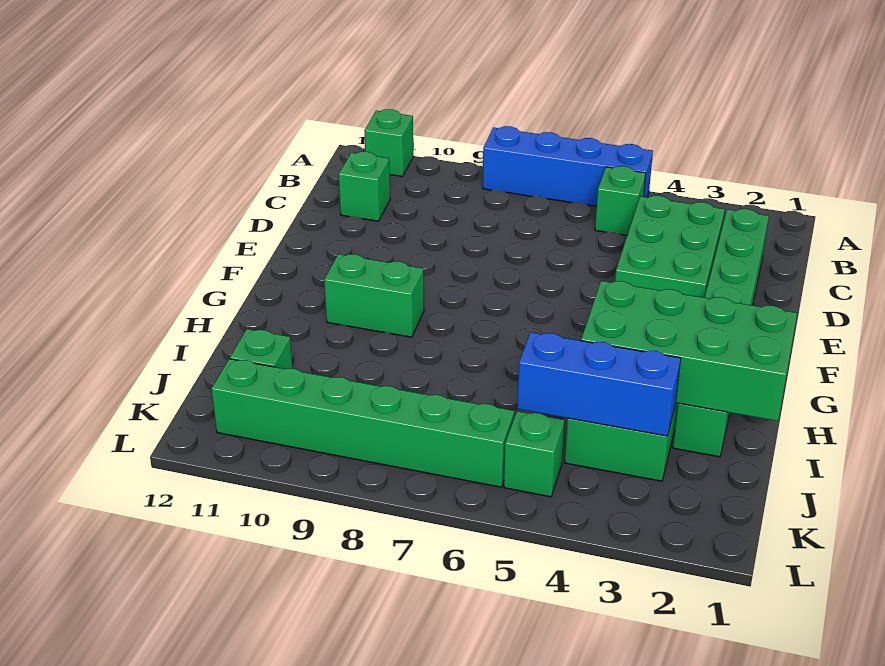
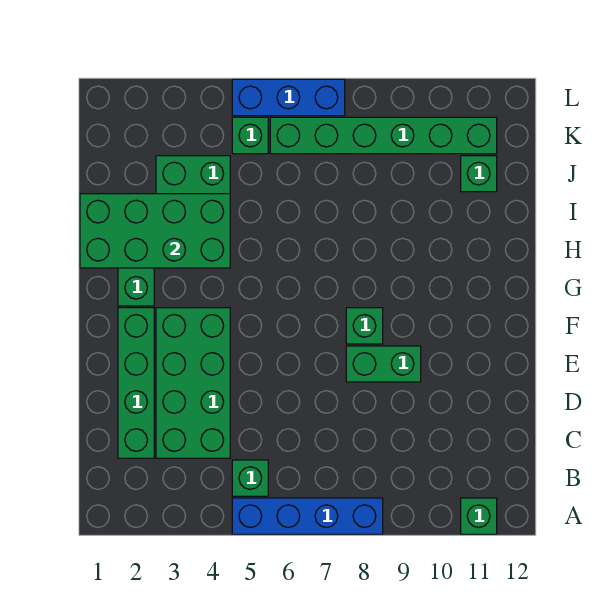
green brick C3:E4 level 1 -> green brick C3:F4 level 1
green brick C11 level 1 -> green brick F8 level 1
green brick G9:G10 level 1 -> green brick E8:E9 level 1
blue brick J3:J5 level 2 -> blue brick L5:L7 level 1

